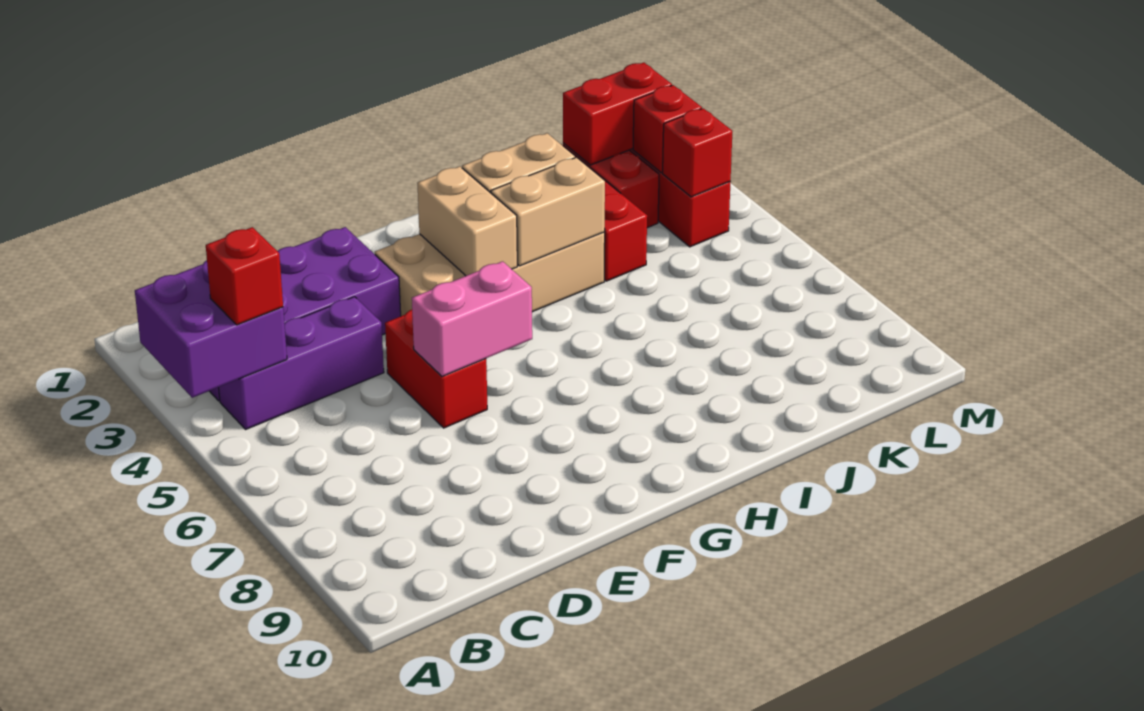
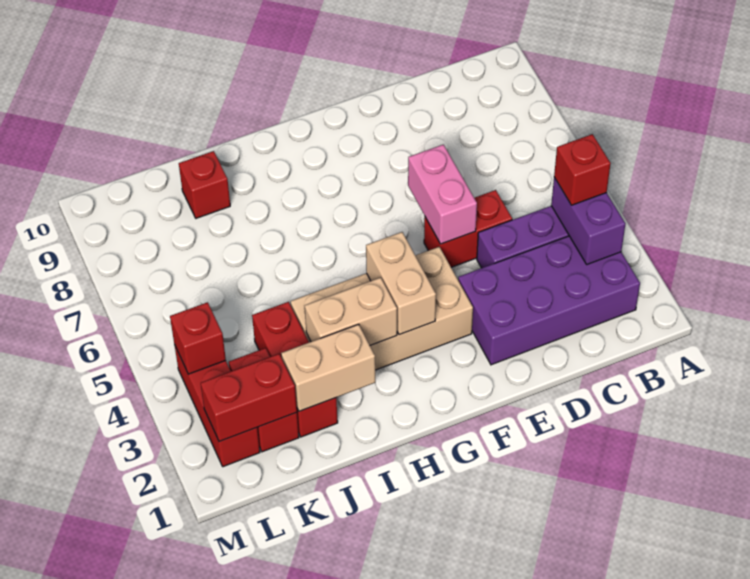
purple brick A3:B4 level 2 -> purple brick B3:B4 level 2
red brick E5:E6 level 1 -> red brick D5:E5 level 1
pink brick E6:F6 level 2 -> pink brick E5:E6 level 2
tan brick H4:I4 level 2 -> tan brick I2:J2 level 2
red brick L3 level 2 -> red brick J9 level 1

